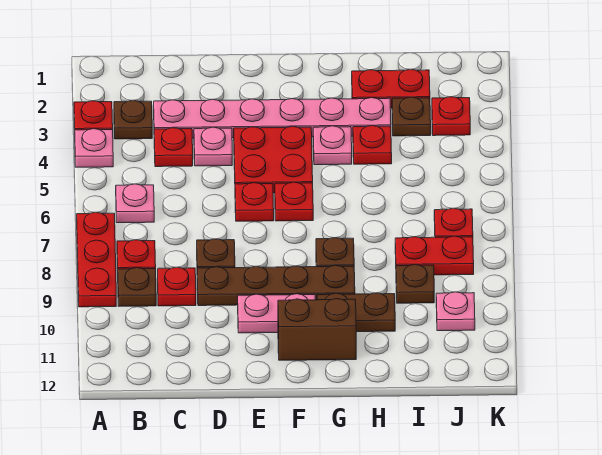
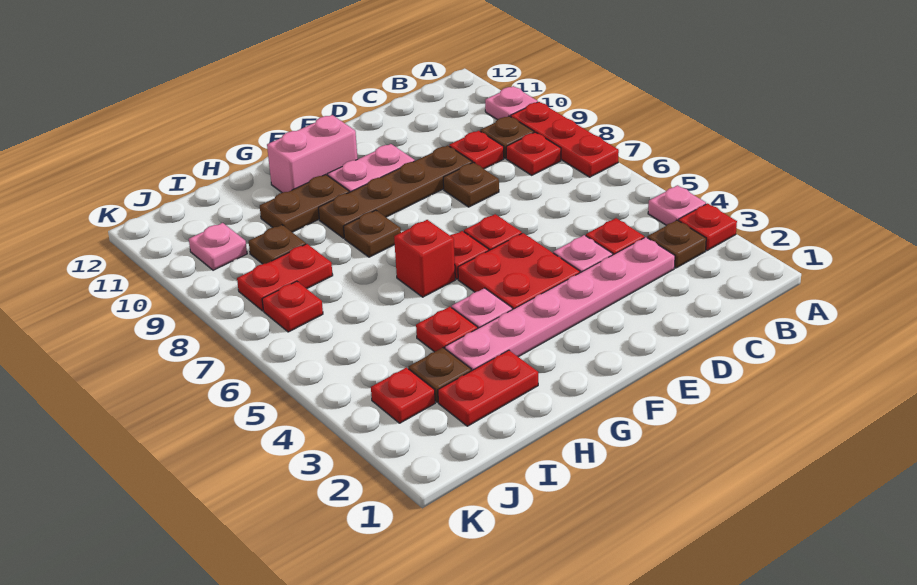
pink plate B6 level 1 -> pink plate A10 level 1
brown brick F11:G11 level 1 -> pink brick F11:G11 level 1
none -> red brick G6 level 1

